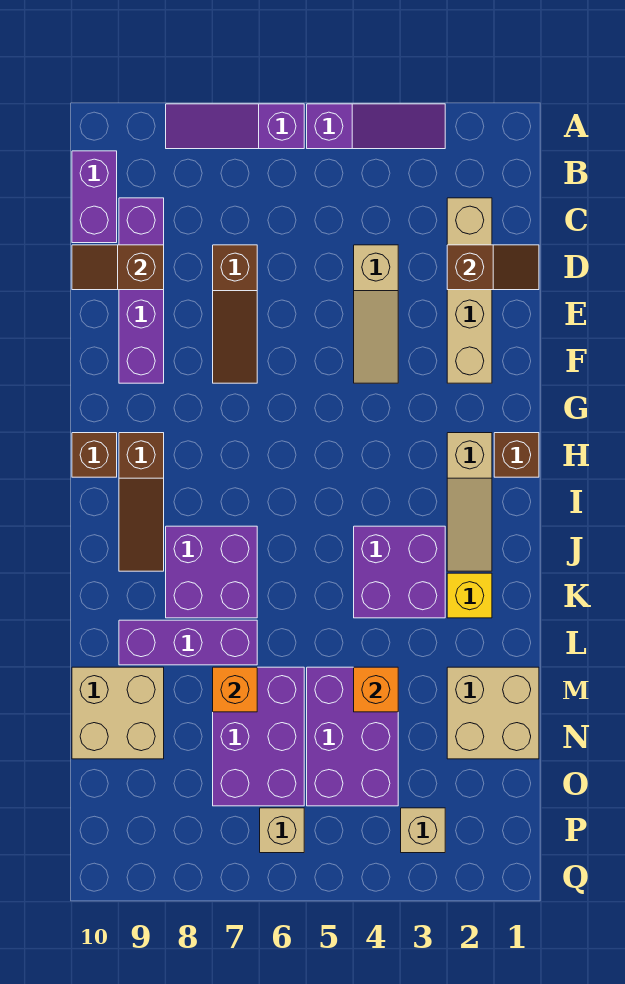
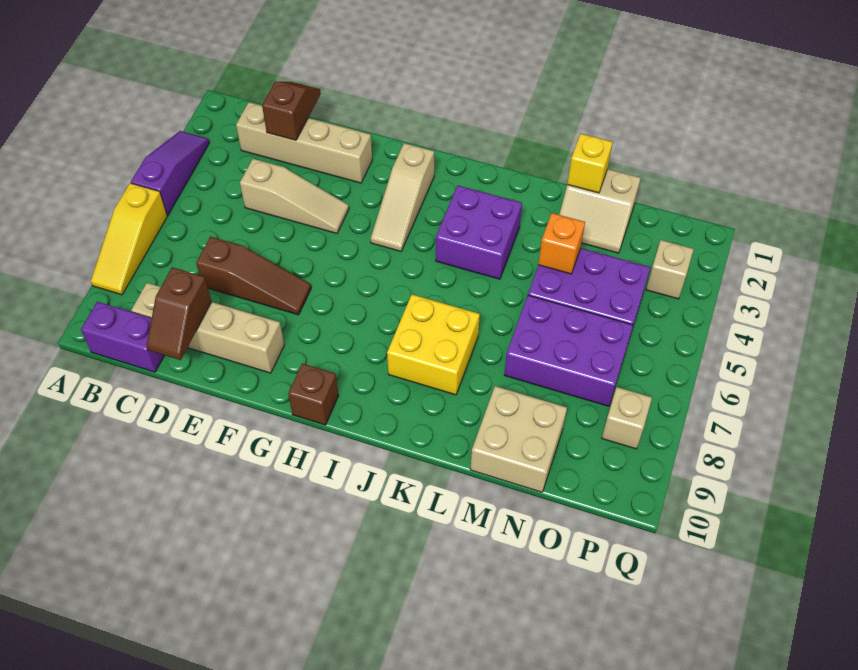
purple slope A6:A8 level 1 top 6 -> yellow slope A6:A8 level 1 top 6
purple brick C9:F9 level 1 -> tan brick C9:F9 level 1
brown brick H1 level 1 -> none
tan slope H2:J2 level 1 top H -> tan slope H2:H4 level 1 top 2
brown slope H9:J9 level 1 top H -> none
purple brick J7:K8 level 1 -> yellow brick J7:K8 level 1
yellow brick K2 level 1 -> yellow brick M1 level 2
purple brick L7:L9 level 1 -> none
tan brick M1:N2 level 1 -> tan slope M1:N2 level 1 top 1
orange brick M7 level 2 -> none
tan brick P6 level 1 -> tan brick P8 level 1

